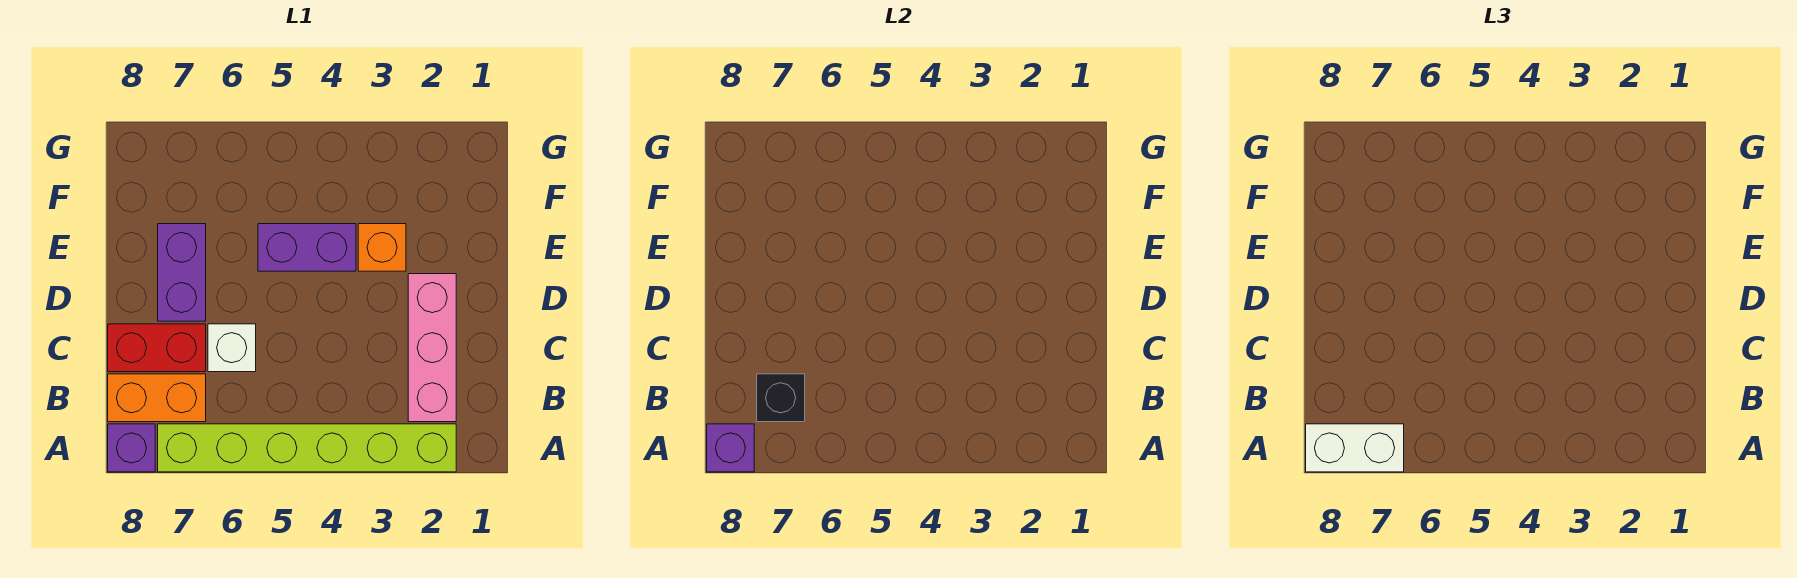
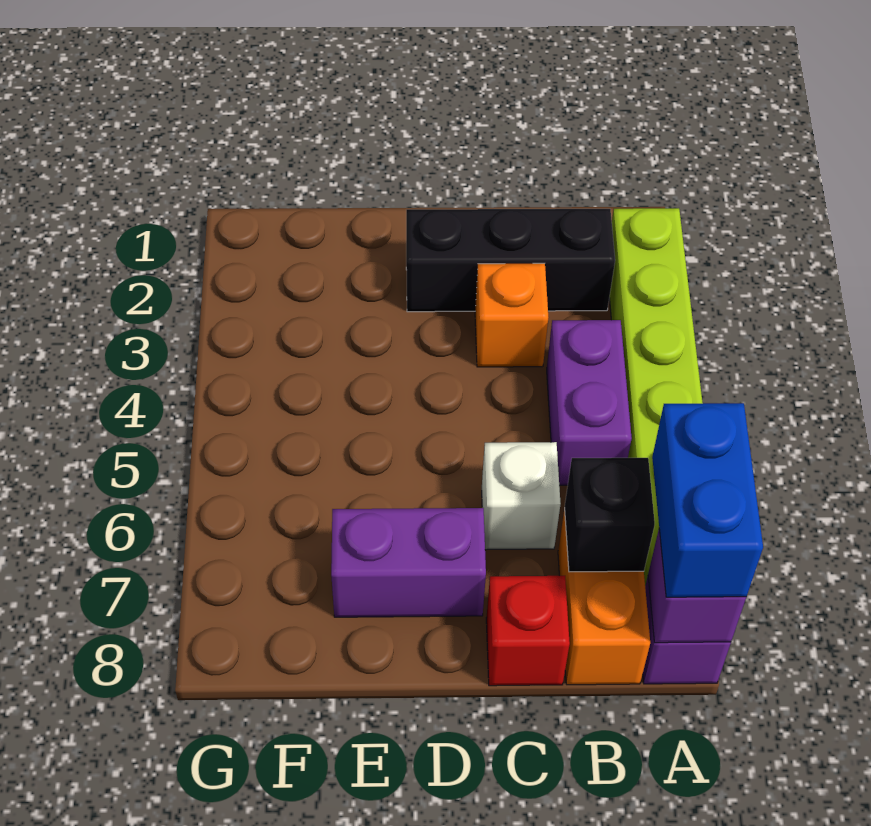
white brick A7:A8 level 3 -> blue brick A7:A8 level 3
pink brick B2:D2 level 1 -> black brick B2:D2 level 1
red brick C7:C8 level 1 -> red brick C8 level 1
orange brick E3 level 1 -> orange brick C3 level 1
purple brick E4:E5 level 1 -> purple brick B4:B5 level 1

